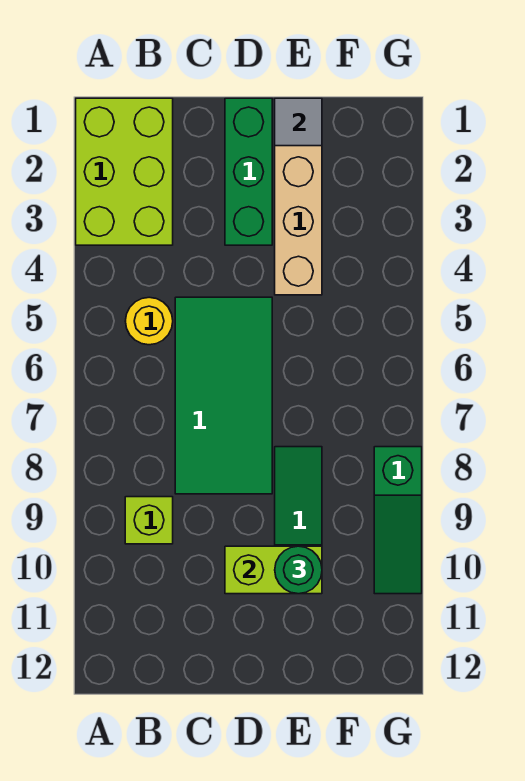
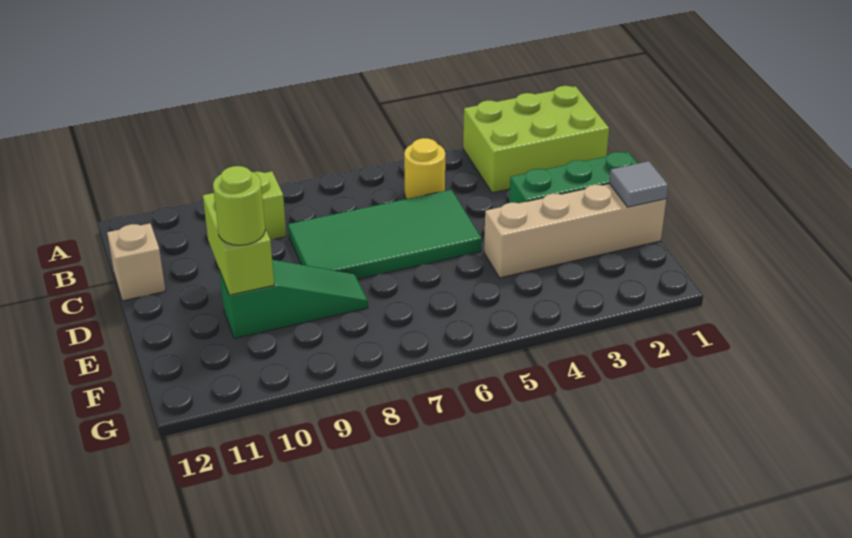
none -> tan brick C12 level 1
green round brick E10 level 3 -> lime round brick E10 level 3
green slope G8:G10 level 1 top 8 -> none

